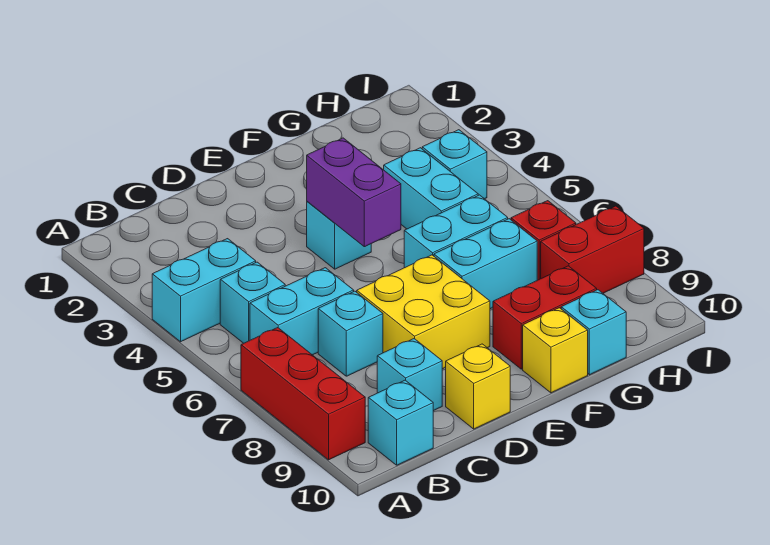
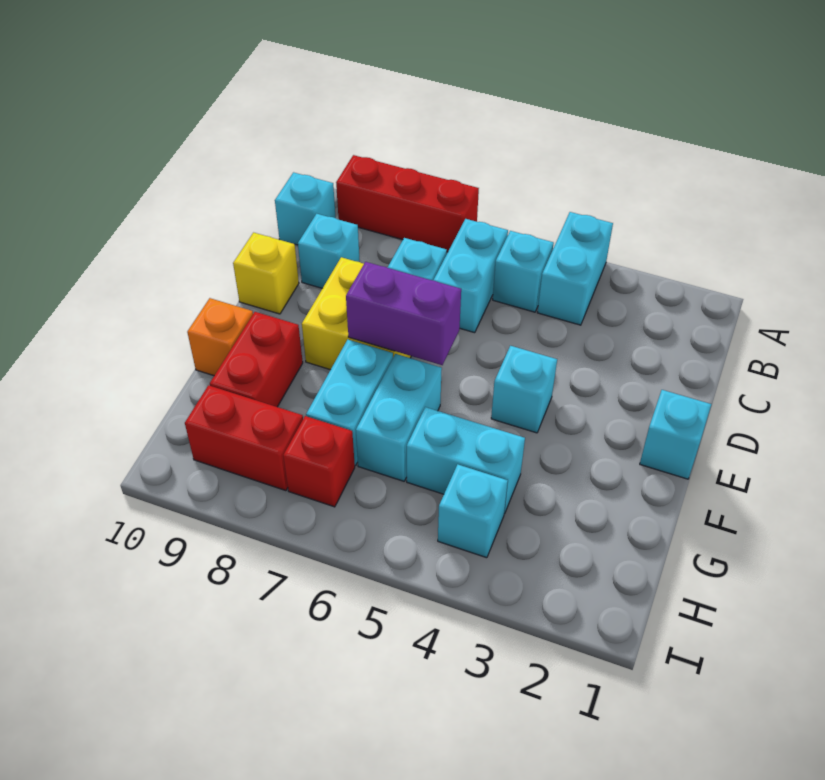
purple brick E4:E5 level 2 -> purple brick E6:E7 level 2
yellow brick F10 level 1 -> orange brick F10 level 1
cyan brick G10 level 1 -> cyan brick E1 level 1
red brick H8:I8 level 1 -> red brick H8:H9 level 1

